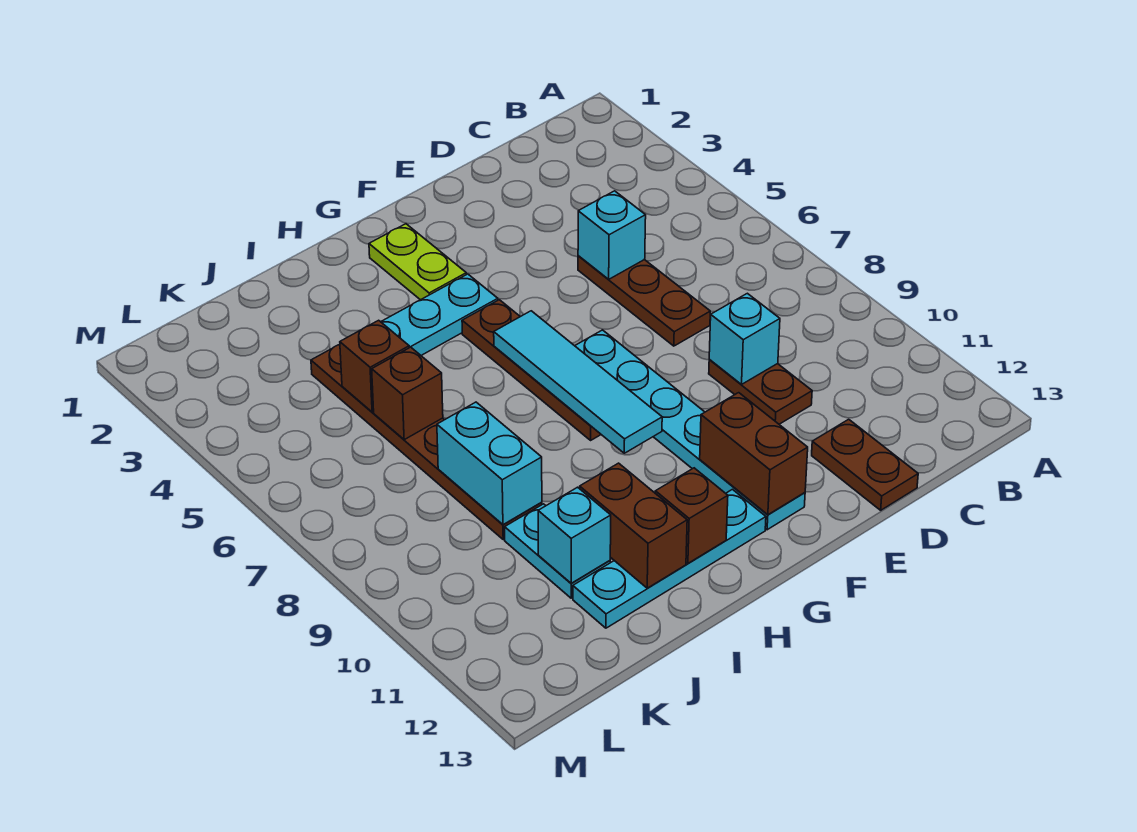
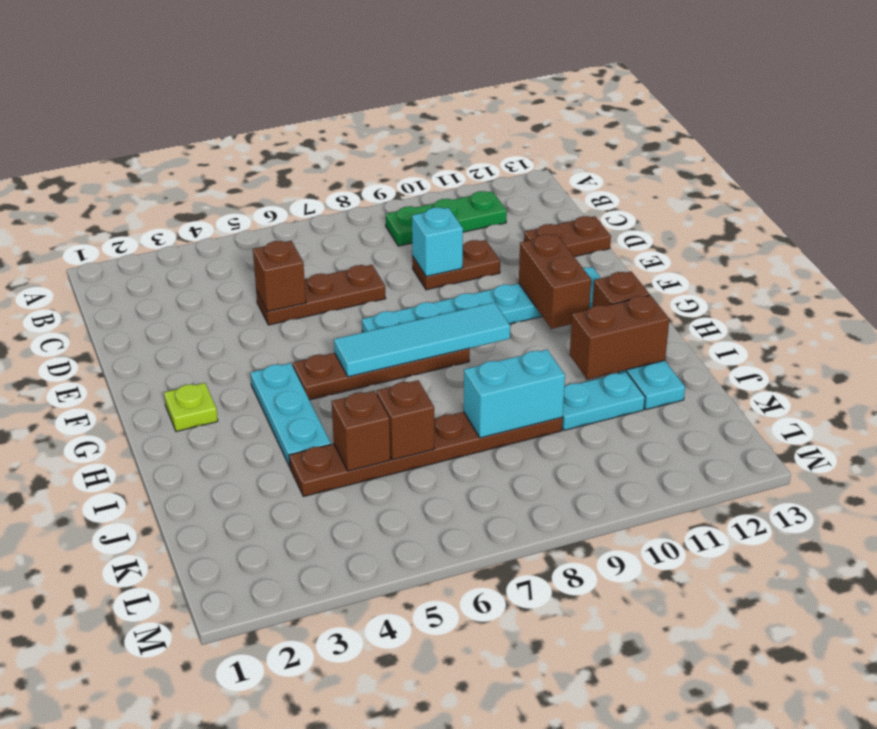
none -> green plate B9:B11 level 1
cyan brick D5 level 2 -> brown brick D5 level 2
brown brick F11:F12 level 2 -> brown brick F11:G11 level 2
lime plate G2:G3 level 1 -> lime plate G2 level 1
cyan brick J11 level 2 -> none

